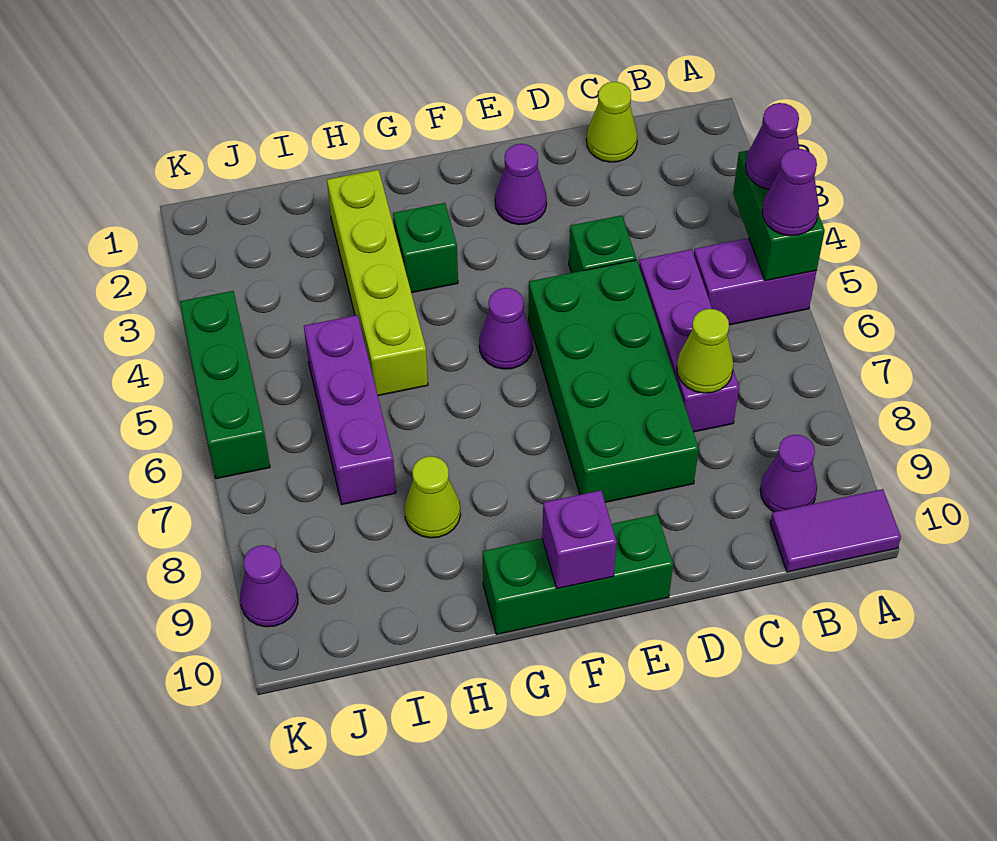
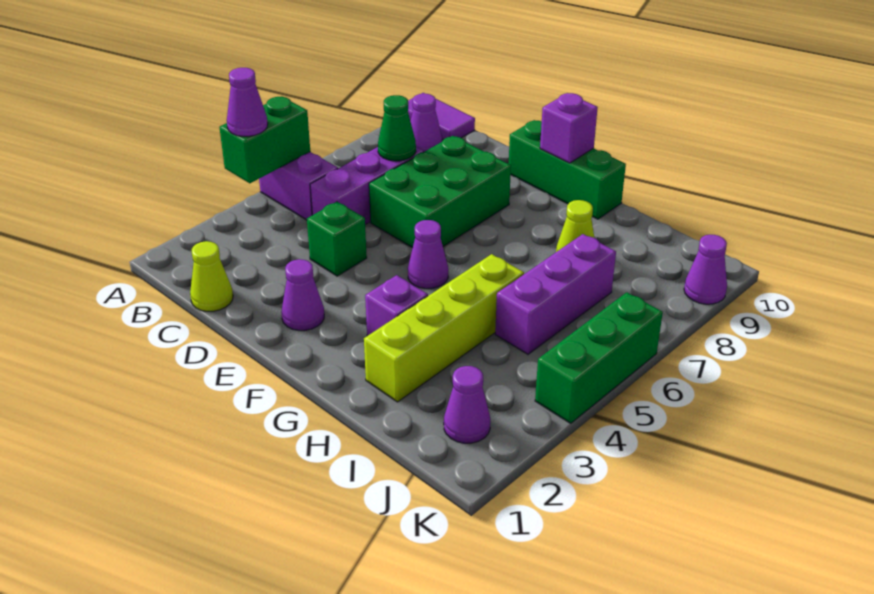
purple cone A5 level 3 -> purple cone J2 level 1
lime cone C7 level 2 -> green cone C7 level 2
green brick D5:E8 level 1 -> green brick D6:E8 level 1
green brick G3 level 1 -> purple brick G3 level 1

